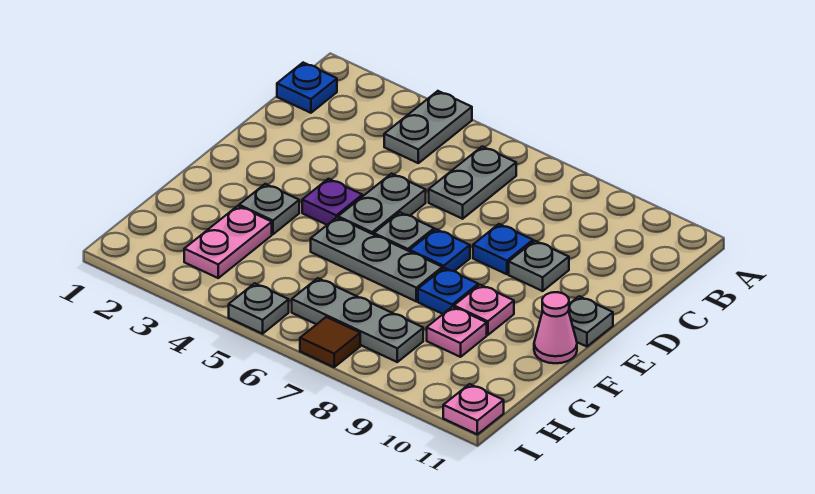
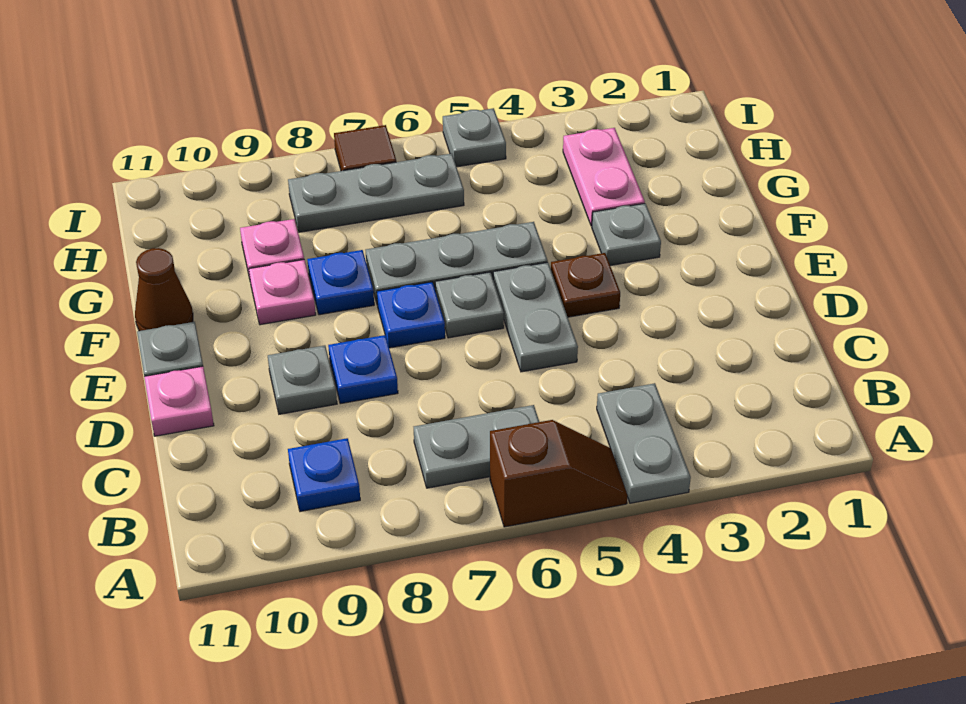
none -> brown slope A5:A6 level 1 top 6
blue plate B1 level 1 -> blue plate B9 level 1
grey plate B6:C6 level 1 -> grey plate B6:B7 level 1
purple plate E4 level 1 -> brown plate E4 level 1
pink cone F11 level 1 -> brown cone F11 level 1
pink plate I11 level 1 -> pink plate D11 level 1

